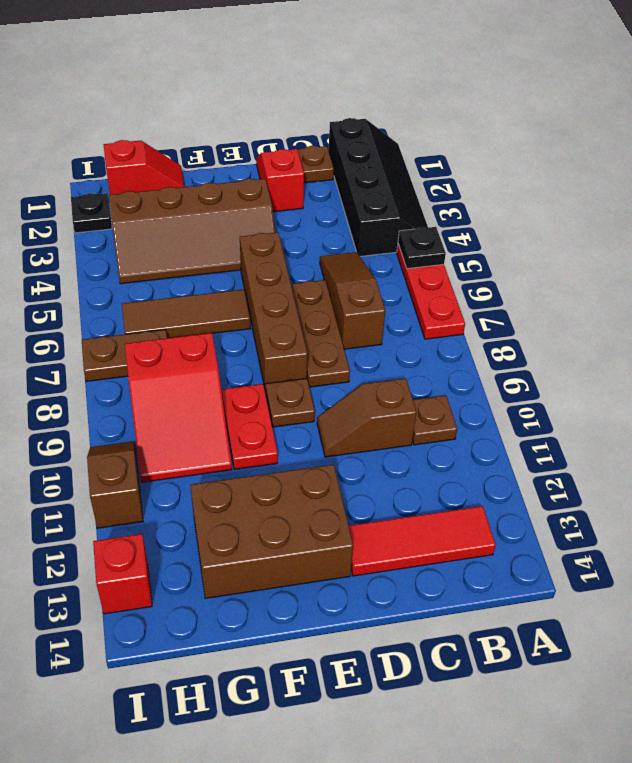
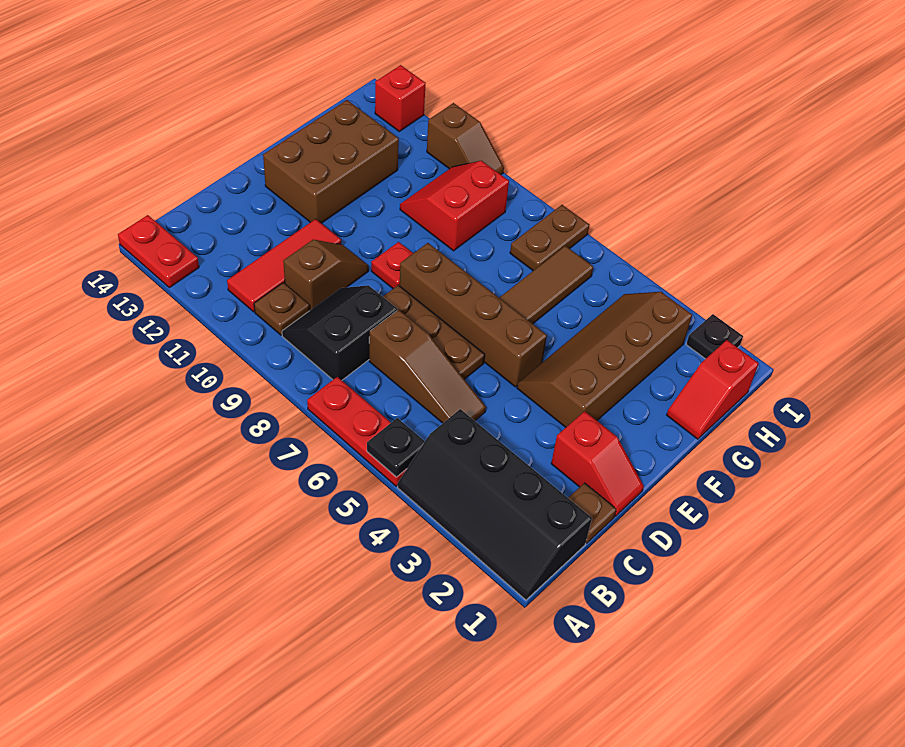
none -> black slope B8:C9 level 1 top 8
red tile B13:D13 level 1 -> red tile B11:D11 level 1
brown plate E9 level 1 -> red plate E9 level 1
red plate F9:F10 level 1 -> red plate A13:A14 level 1
red slope G8:H10 level 1 top 8 -> red slope G9:H10 level 1 top 9

